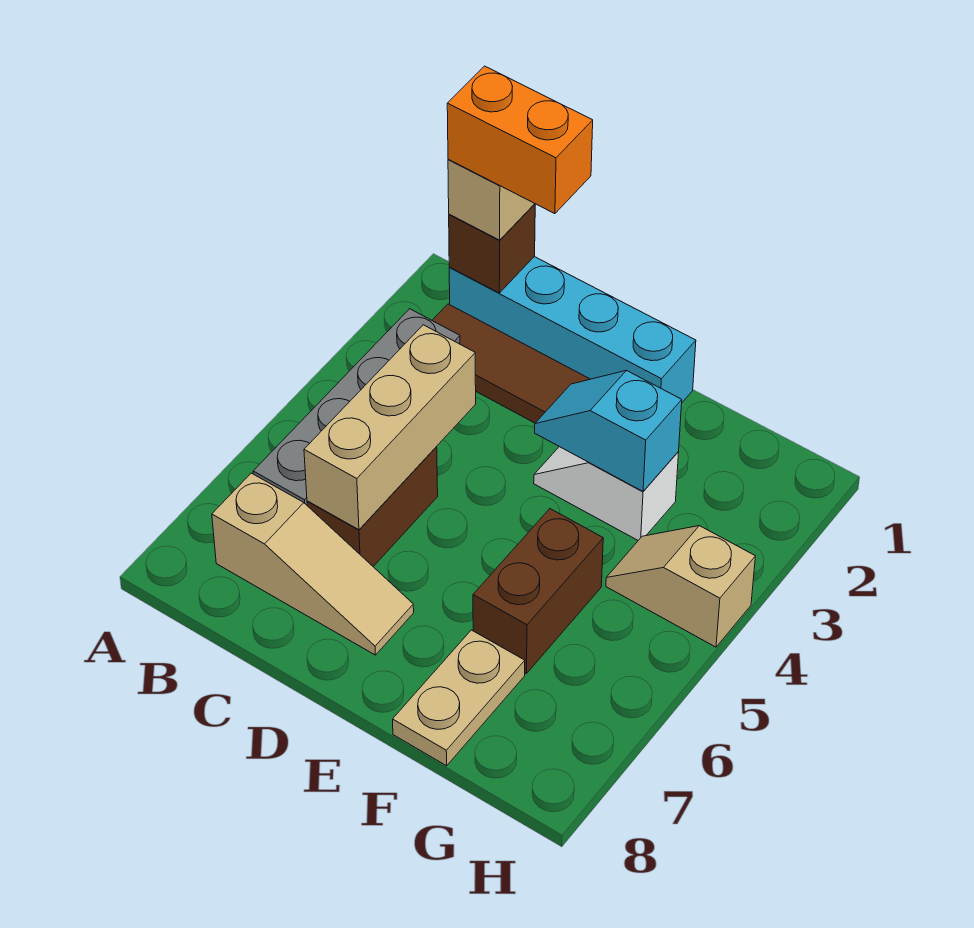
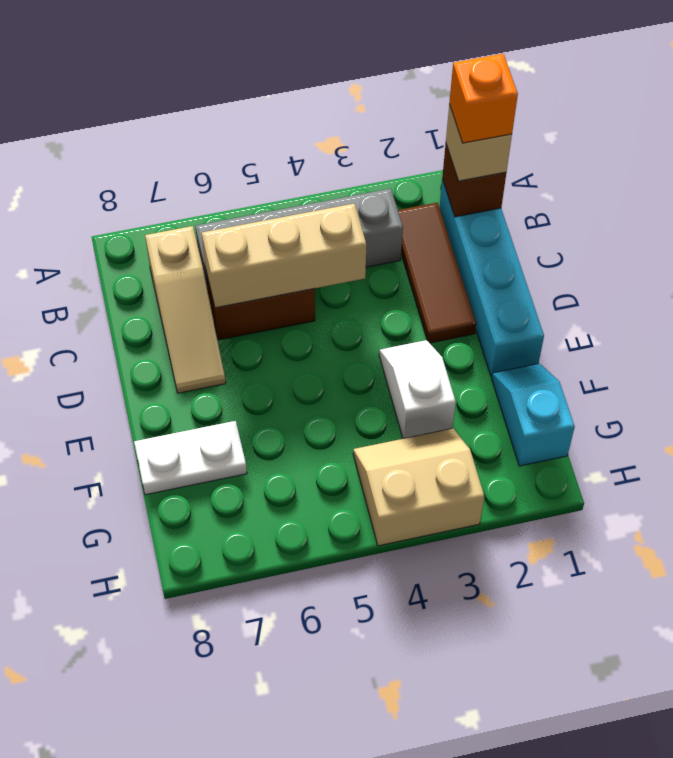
orange brick B1:C1 level 4 -> orange brick B1 level 4
cyan slope E3:F3 level 2 top F -> cyan slope F1:G1 level 1 top G
brown brick F5:F6 level 1 -> none
tan plate F7:F8 level 1 -> white plate F7:F8 level 1
tan slope G4:H4 level 1 top H -> tan slope G3:H4 level 1 top H

